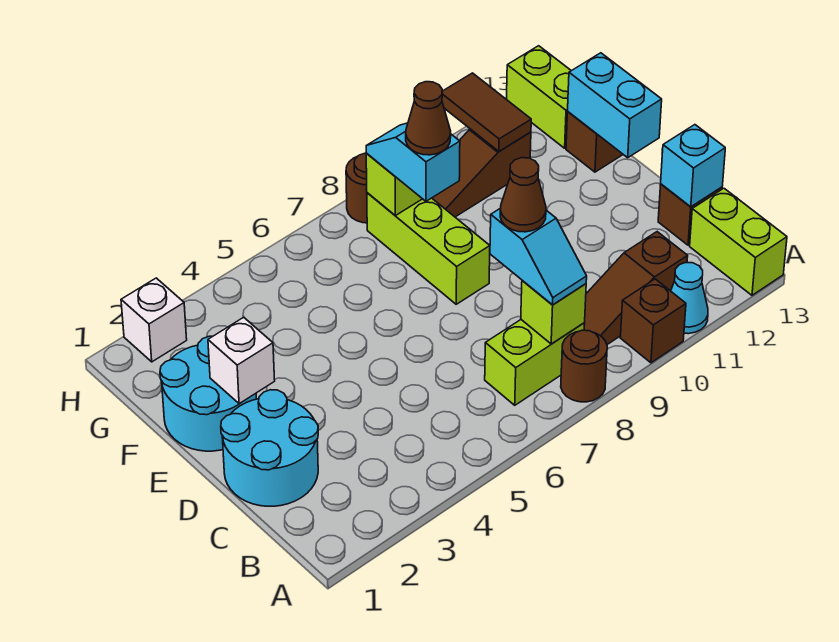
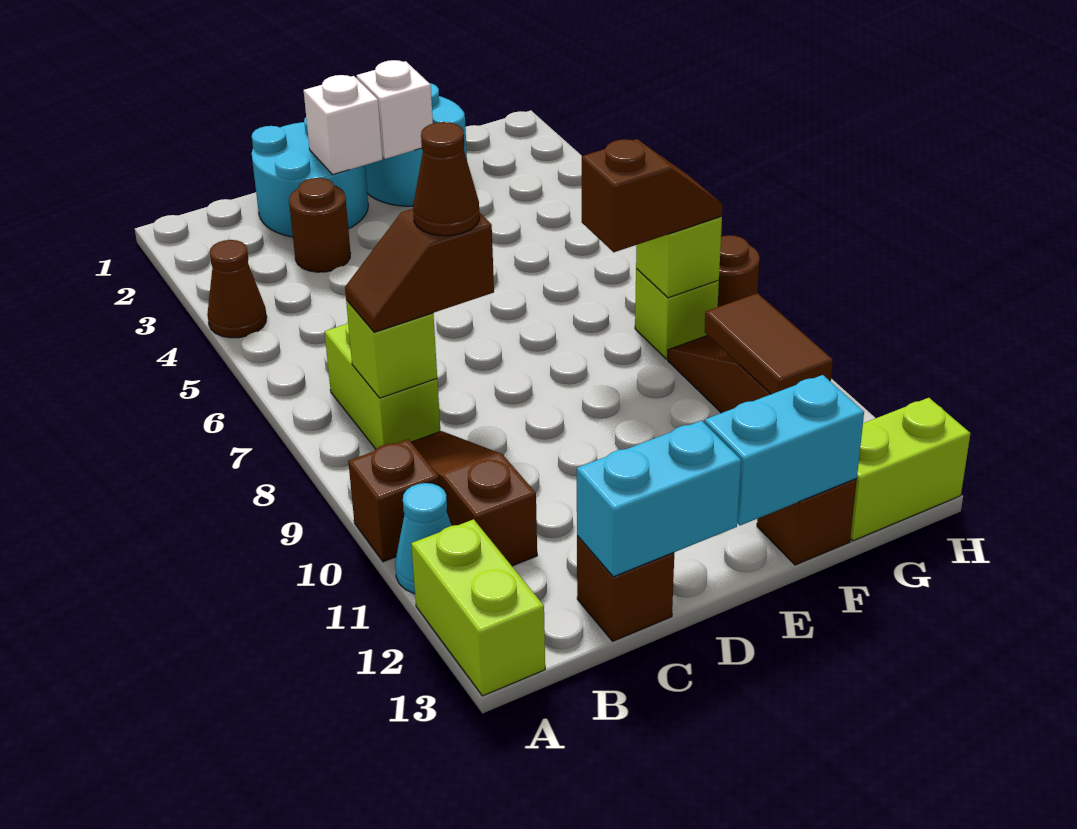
brown round brick A8 level 1 -> brown round brick C3 level 1
lime brick A13:B13 level 1 -> lime brick A12:A13 level 1
cyan slope B8:C8 level 3 top C -> brown slope B8:C8 level 3 top C
cyan brick C13 level 2 -> cyan brick C13:D13 level 2
lime brick E8:G8 level 1 -> lime brick G8 level 1
cyan slope F8:G8 level 3 top F -> brown slope F8:G8 level 3 top F
brown cone F8 level 4 -> brown cone A4 level 1
brown tile G11:H11 level 2 -> brown tile G10:G11 level 2
white brick H2 level 1 -> white brick D2 level 2

